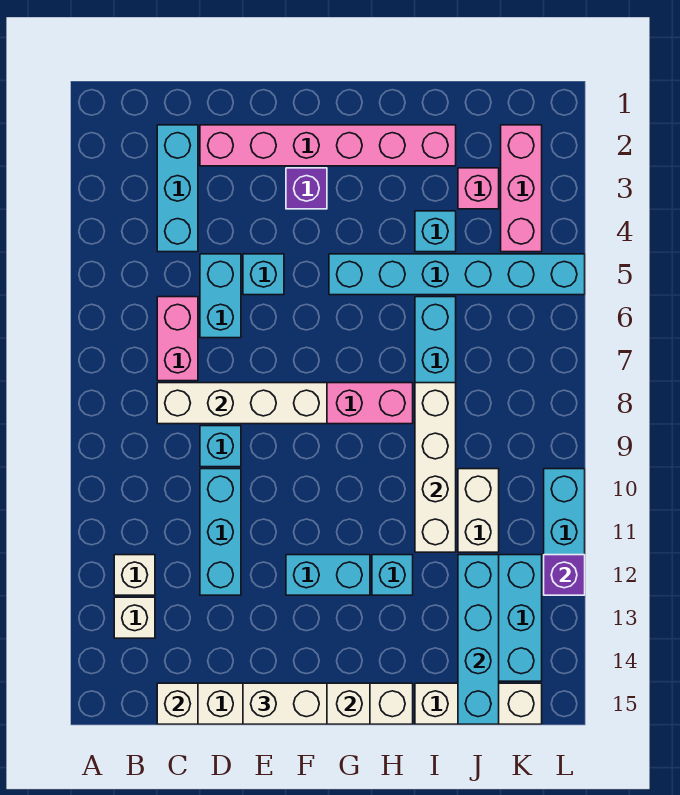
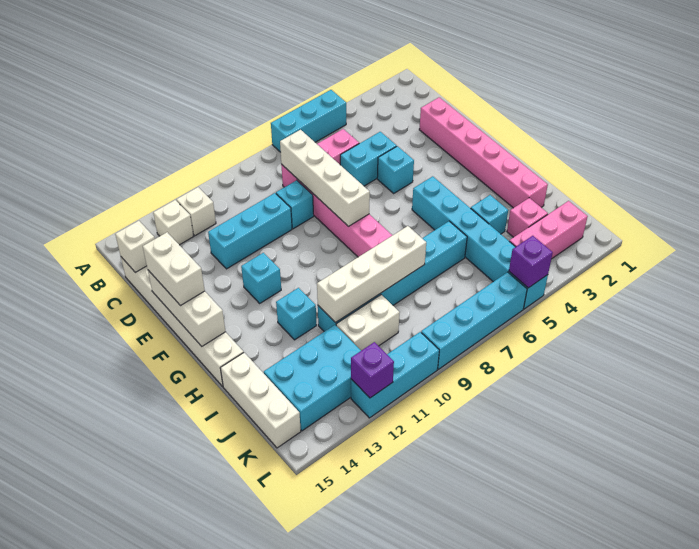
cyan brick C2:C4 level 1 -> cyan brick A5:A7 level 1
purple brick F3 level 1 -> purple brick L5 level 2
cyan brick F12:G12 level 1 -> cyan brick F12 level 1
cyan brick J12:J15 level 2 -> cyan brick L6:L9 level 1

